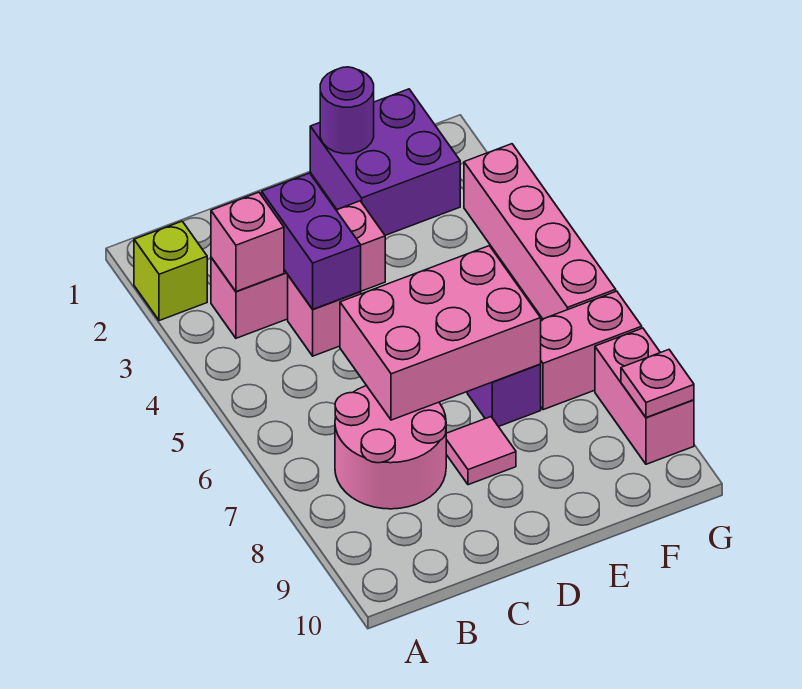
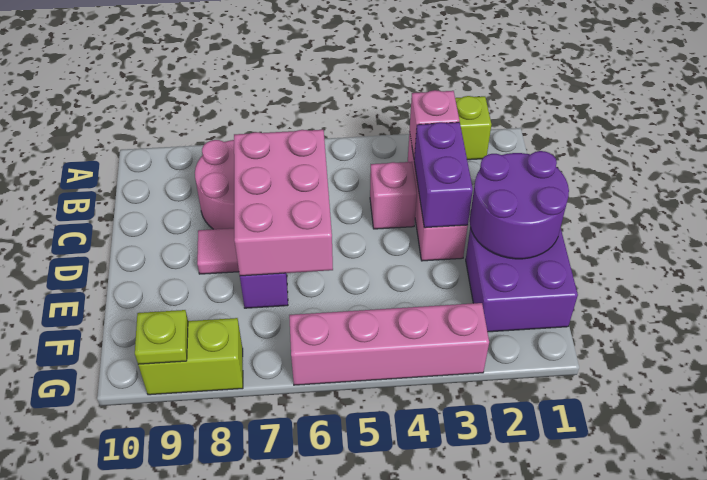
purple brick C3:C4 level 2 -> purple brick C3:D3 level 2
purple round brick E1 level 2 -> purple round brick D1:E2 level 2
pink brick F7:G7 level 1 -> none
pink brick G8:G9 level 1 -> lime brick G8:G9 level 1
pink plate G9 level 2 -> lime plate G9 level 2

